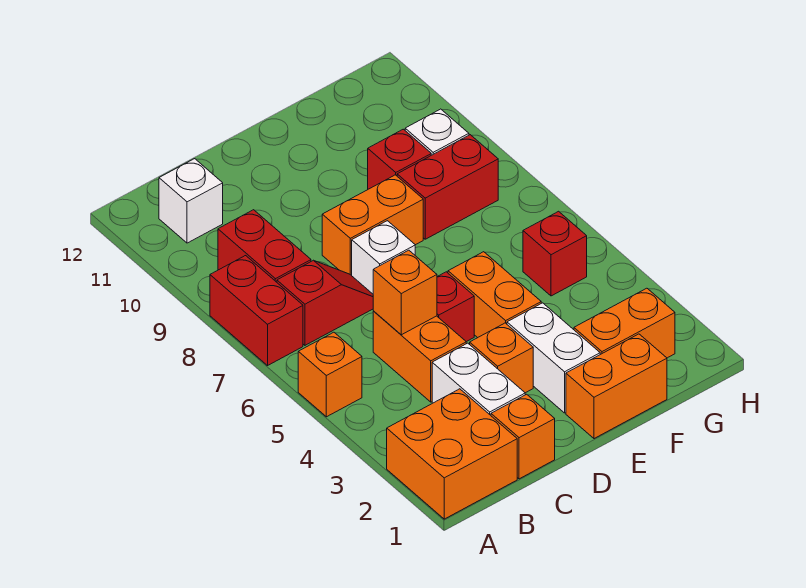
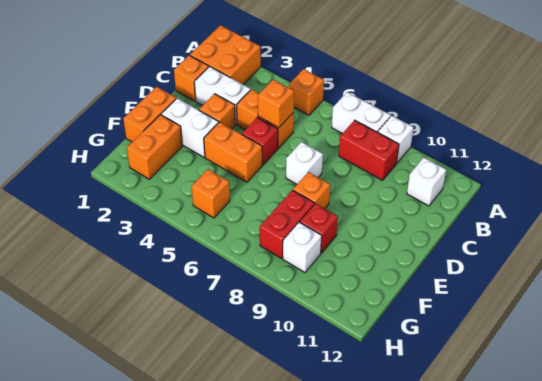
red brick A7:A8 level 1 -> white brick A7:A8 level 1
none -> white brick A9 level 1
red slope B7:C7 level 1 top B -> none
orange brick D8:E8 level 1 -> orange brick E8 level 1
red brick G5 level 1 -> orange brick G5 level 1

